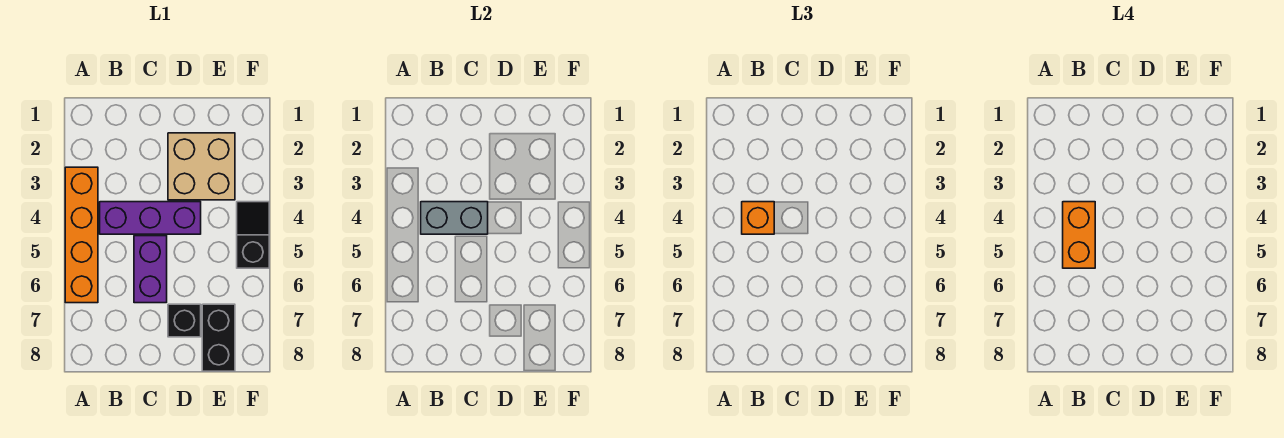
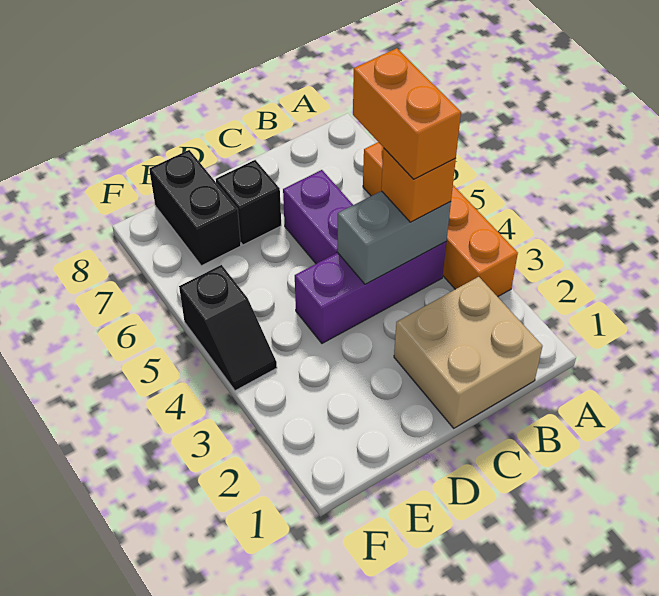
tan brick D2:E3 level 1 -> tan brick B1:C2 level 1

